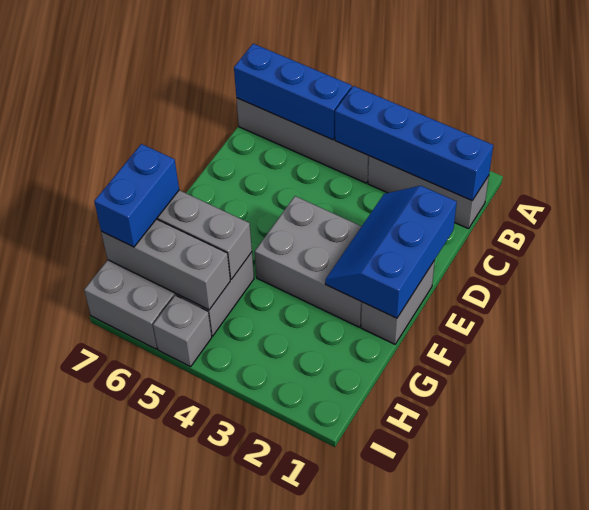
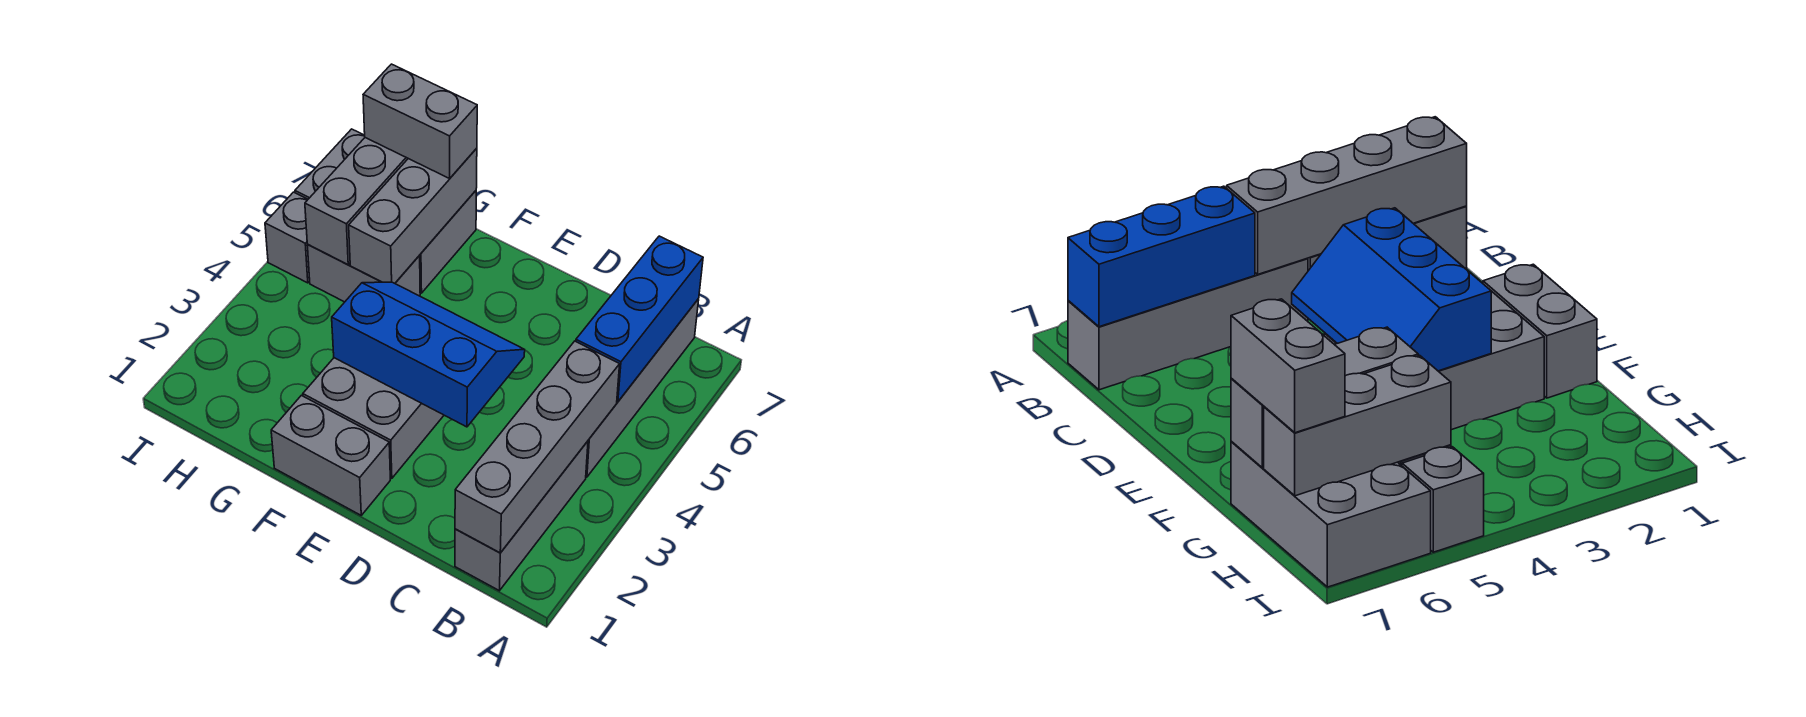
blue brick B1:B4 level 2 -> grey brick B1:B4 level 2
blue slope D1:F2 level 2 top 1 -> blue slope D3:F4 level 2 top 3
blue brick G7:H7 level 3 -> grey brick G7:H7 level 3

